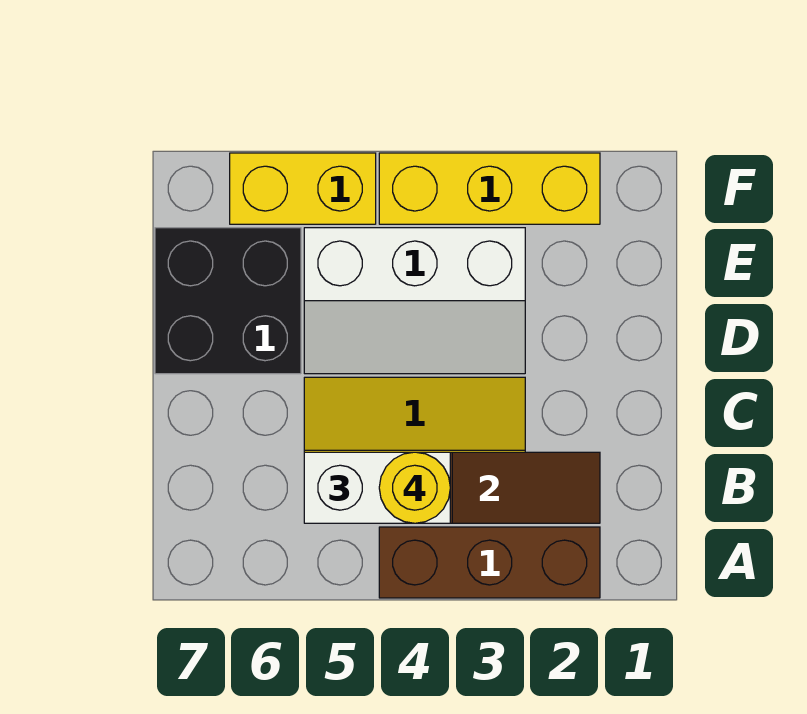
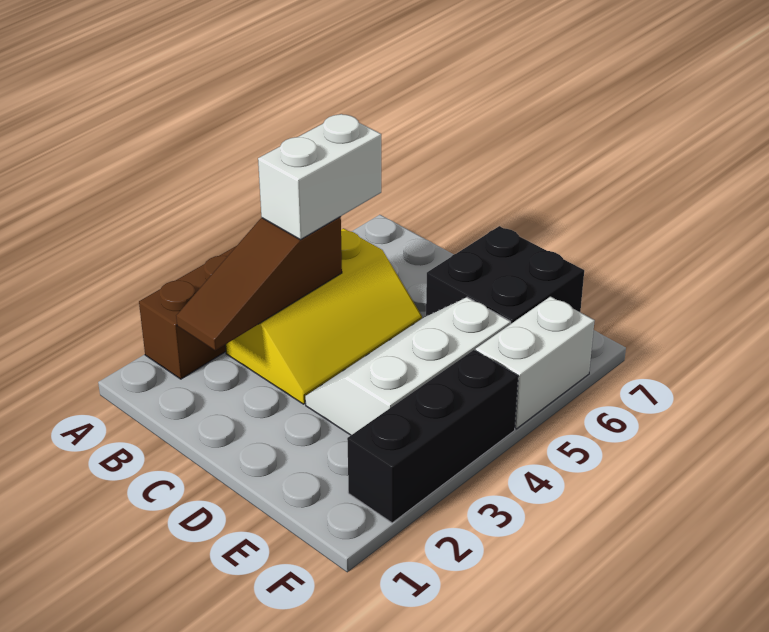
yellow round brick B4 level 4 -> none
yellow brick F2:F4 level 1 -> black brick F2:F4 level 1
yellow brick F5:F6 level 1 -> white brick F5:F6 level 1

